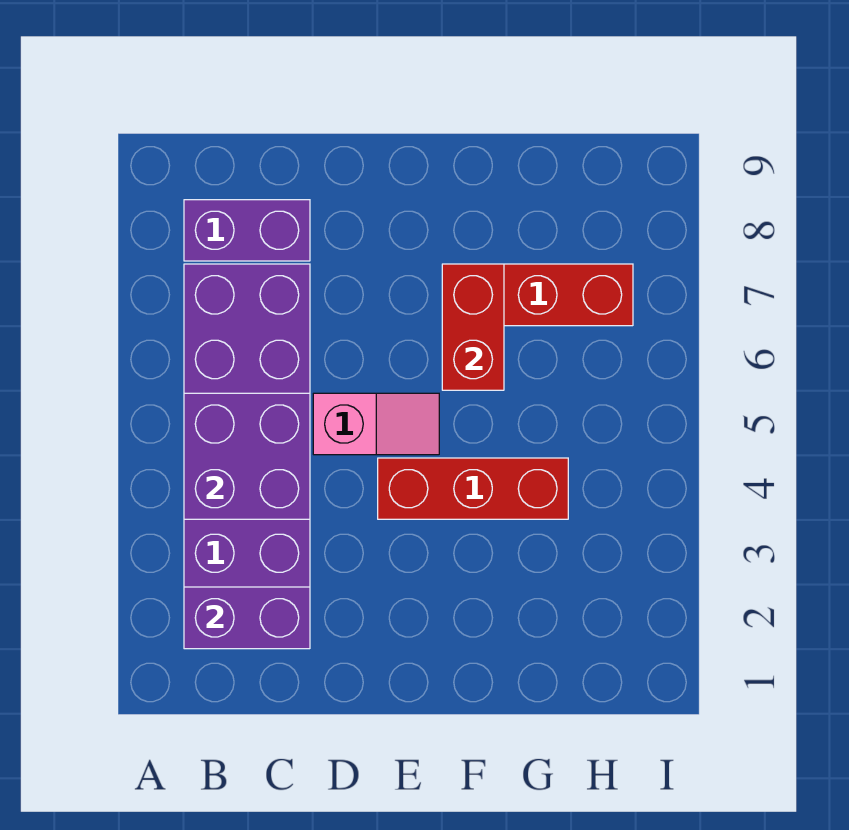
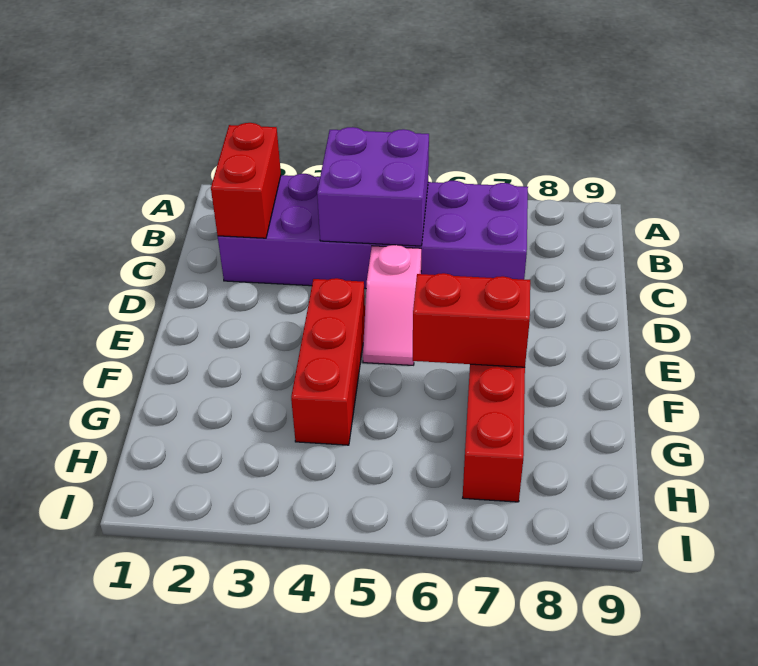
purple brick B2:C2 level 2 -> red brick B2:C2 level 2
purple brick B8:C8 level 1 -> none

